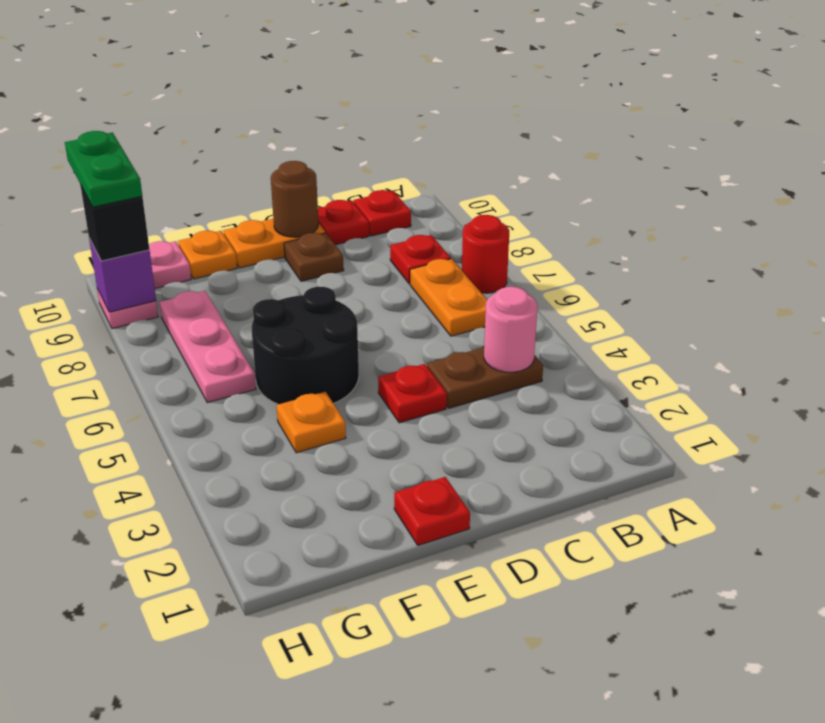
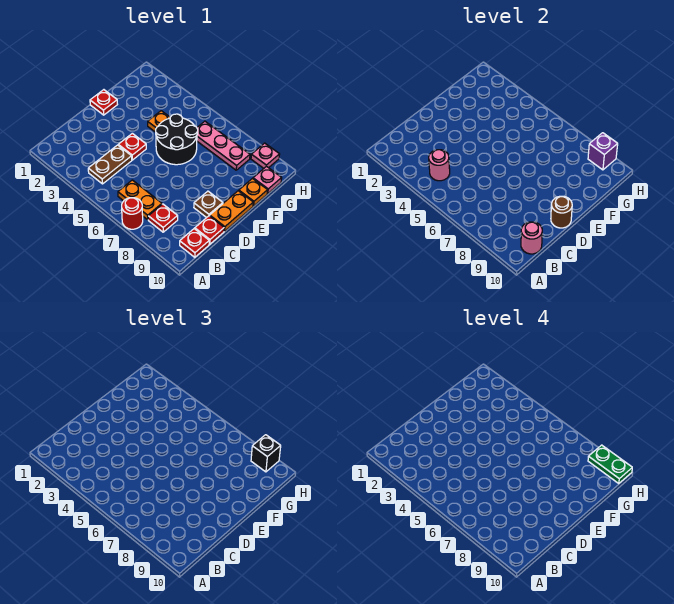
none -> pink round brick B10 level 2

